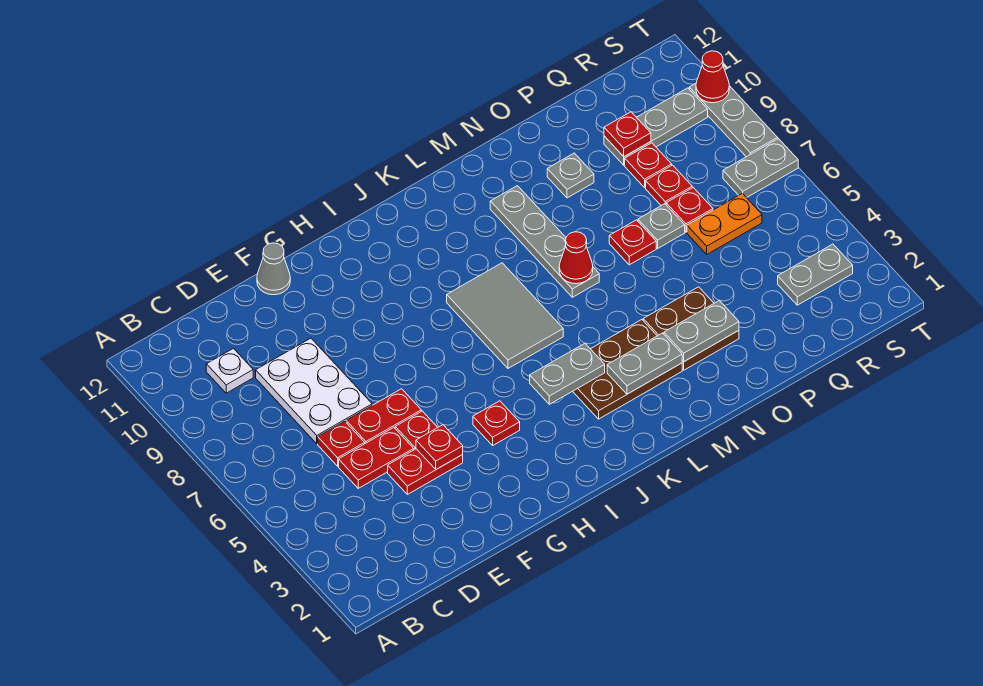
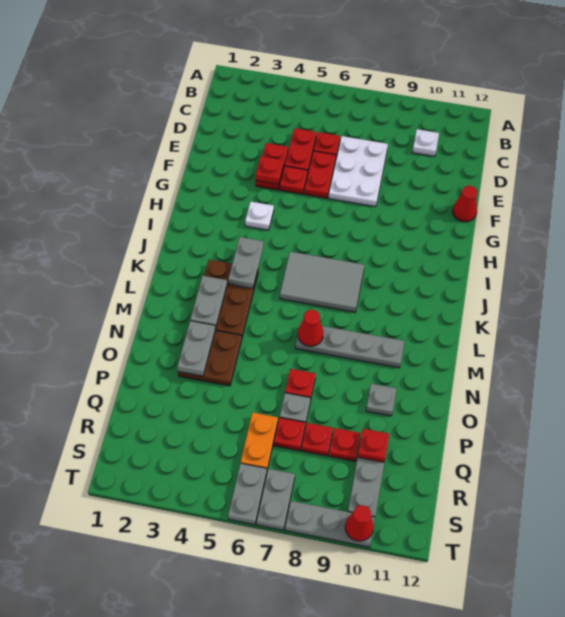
white plate D7:E9 level 1 -> white plate D7:F8 level 1
grey cone F12 level 1 -> red cone F12 level 1
red plate H4 level 1 -> white plate H4 level 1
grey plate R3:S3 level 1 -> grey plate S6:T6 level 1

